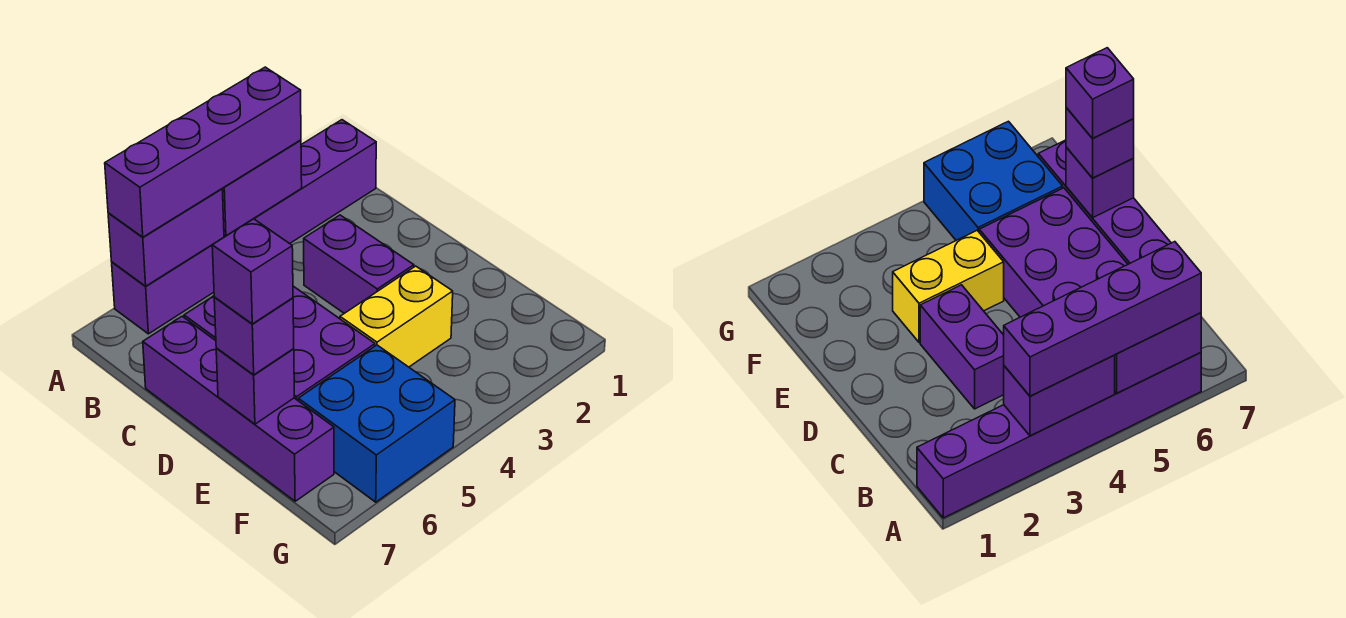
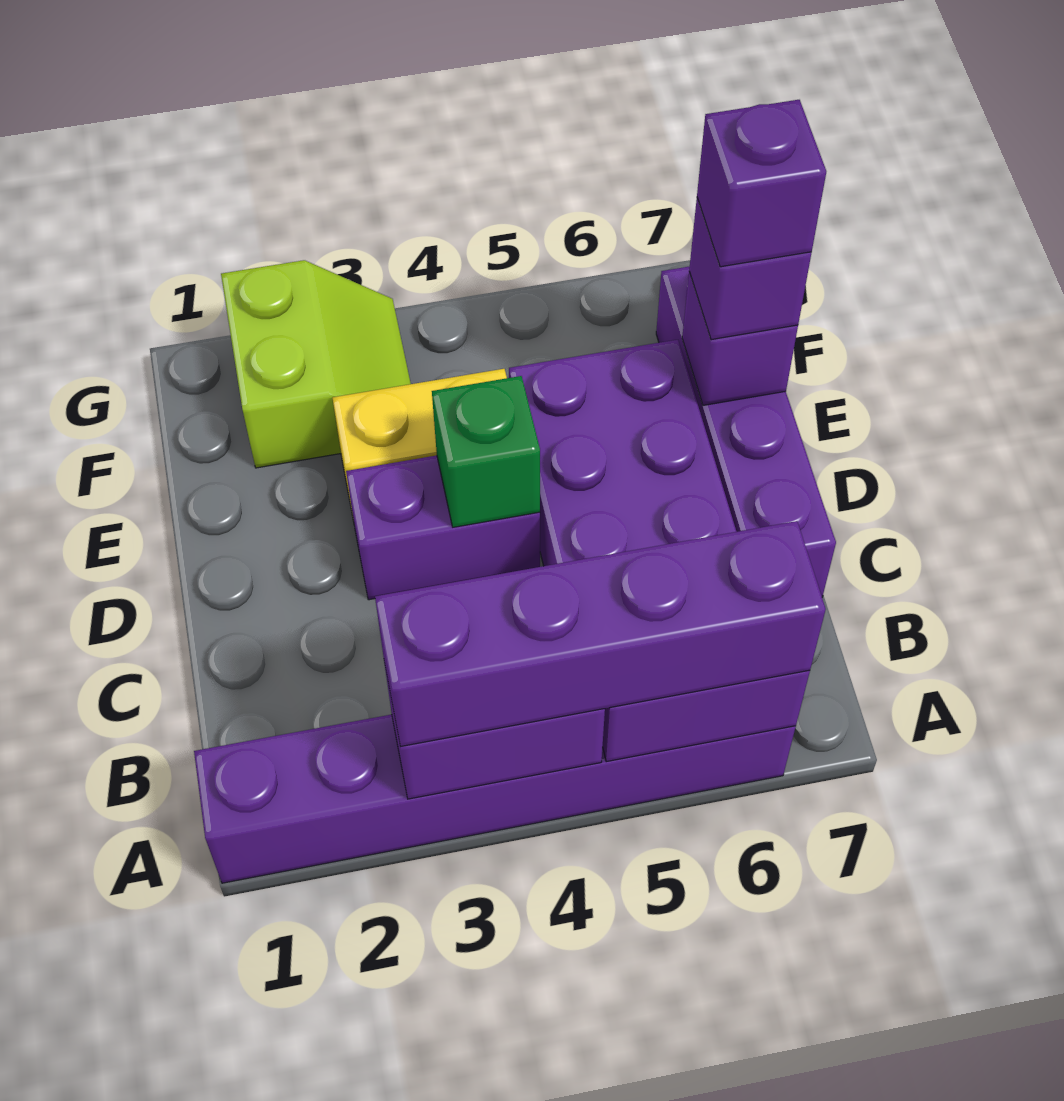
purple brick C3:D3 level 1 -> purple brick D3:D4 level 1
none -> green brick D4 level 2
none -> lime slope F2:G3 level 1 top 2
blue brick F5:G6 level 1 -> none

